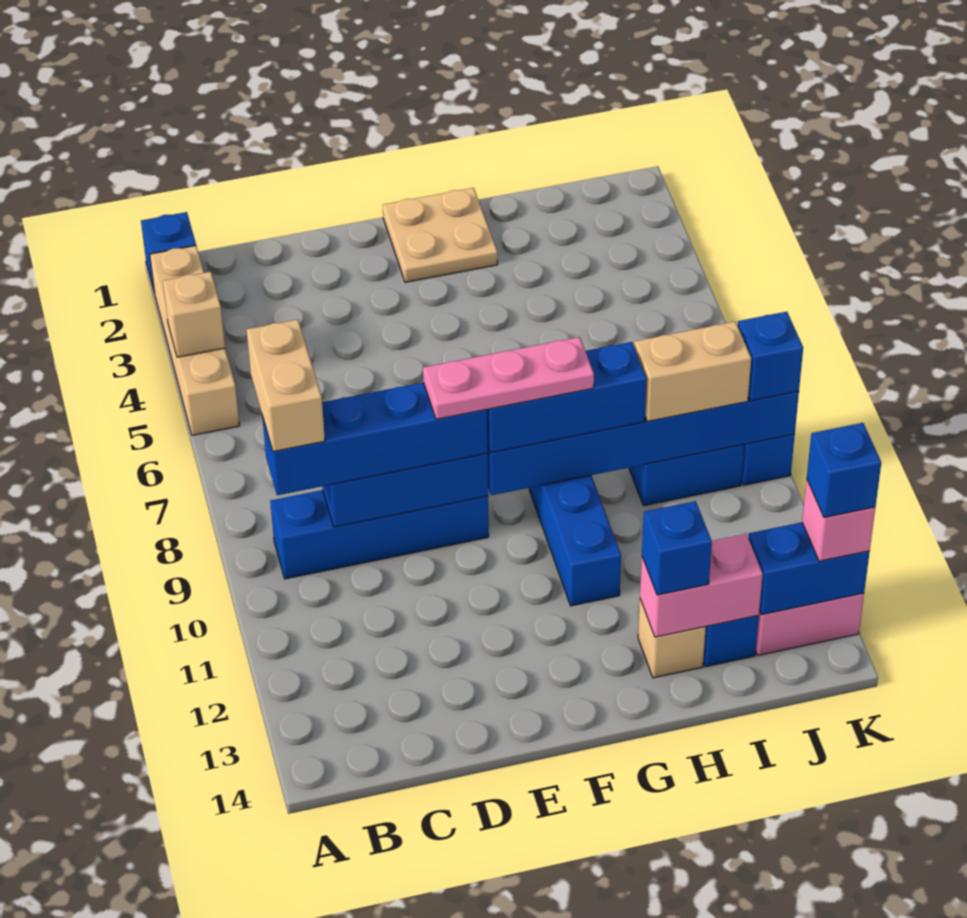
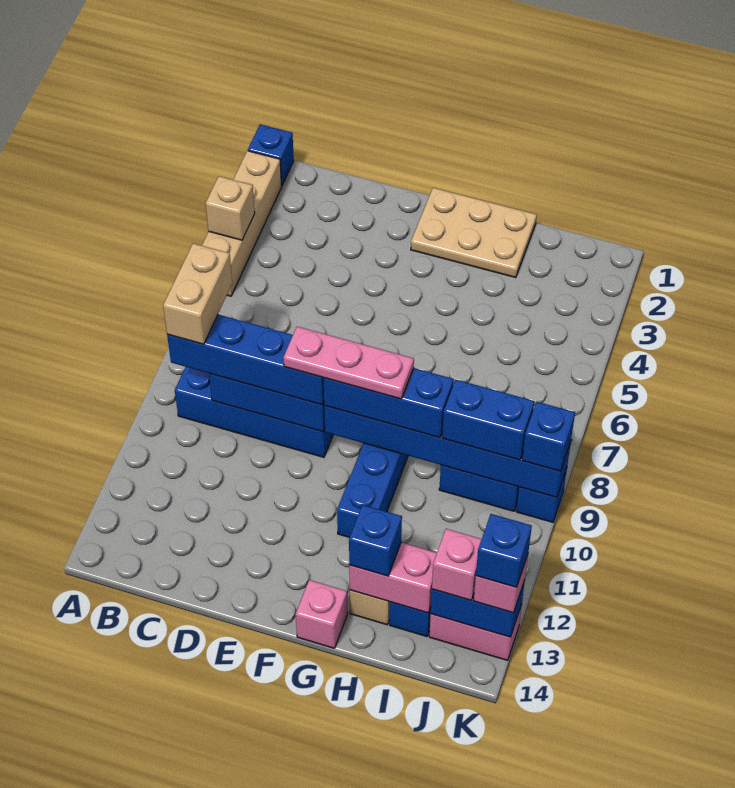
tan plate F1:G2 level 1 -> tan plate F1:H2 level 1
none -> pink brick G14 level 1
tan brick I9:J9 level 3 -> blue brick I9:J9 level 3
none -> pink brick J13 level 3

